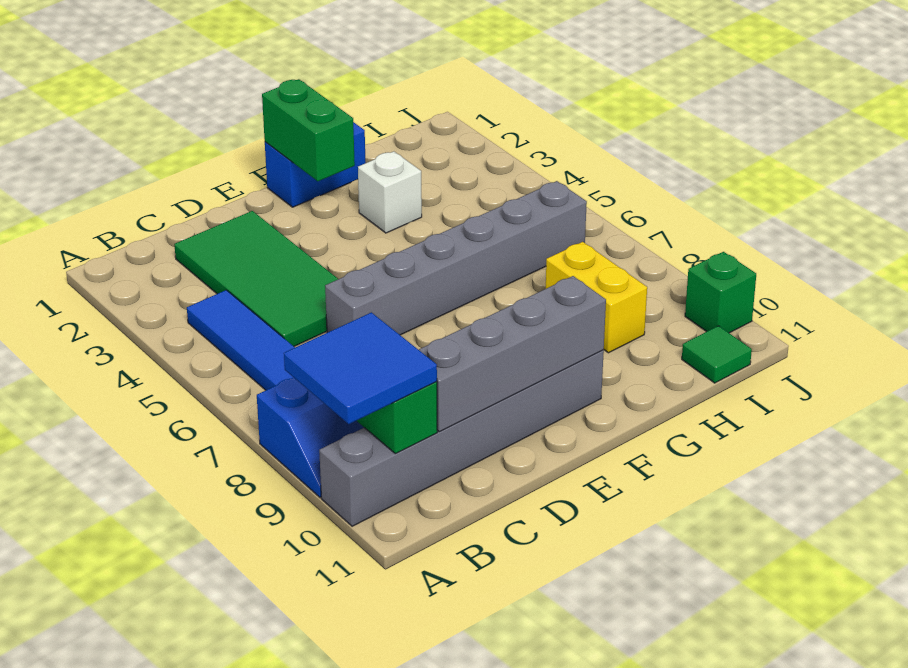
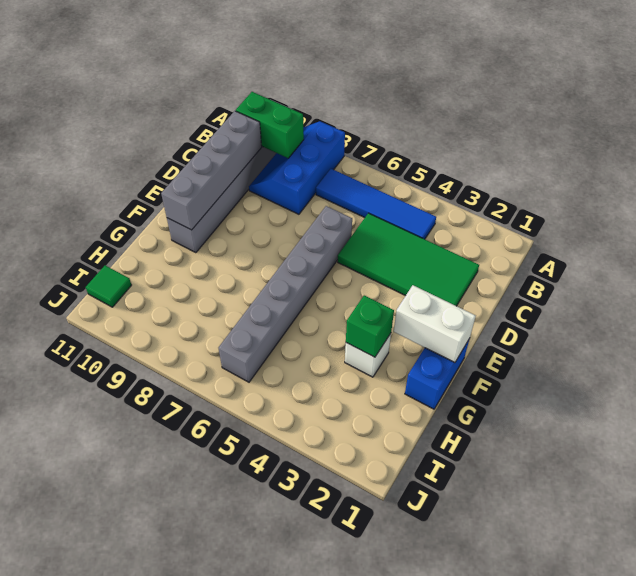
blue tile A9:B10 level 3 -> none
green brick F1:F2 level 2 -> white brick F1:F2 level 2
yellow brick H8:H9 level 1 -> none
green brick J10 level 1 -> green brick G3 level 2

